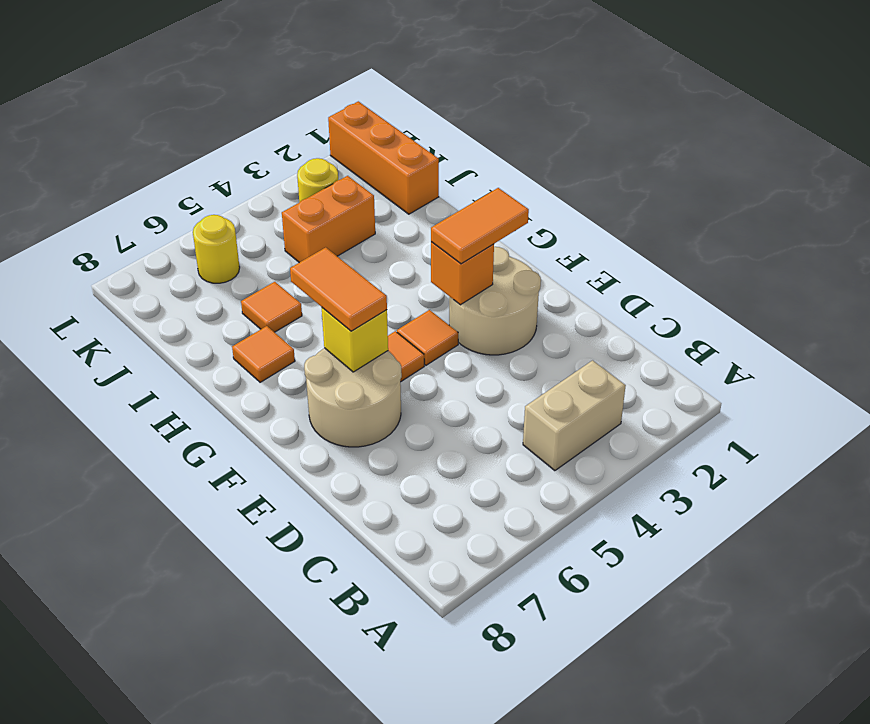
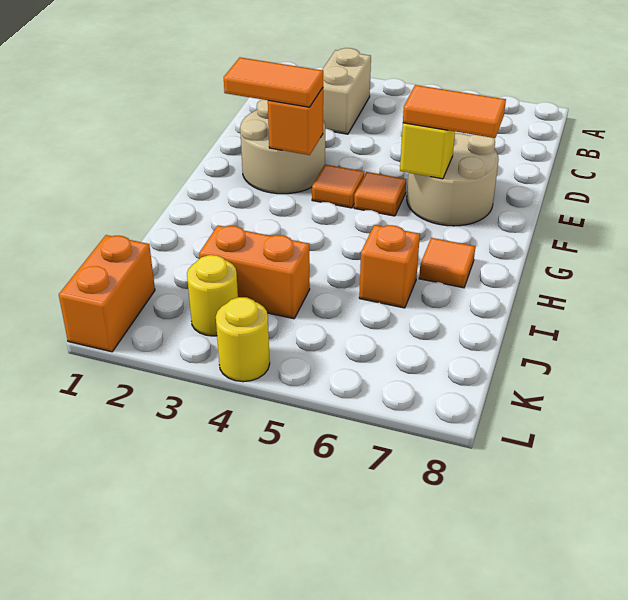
tan brick B3:B4 level 1 -> tan brick B3:C3 level 1
orange tile F6:G6 level 3 -> orange tile F6:F7 level 3
orange tile I6 level 1 -> orange brick I6 level 1
orange brick J1:L1 level 1 -> orange brick K1:L1 level 1
yellow round brick K6 level 1 -> yellow round brick L4 level 1

